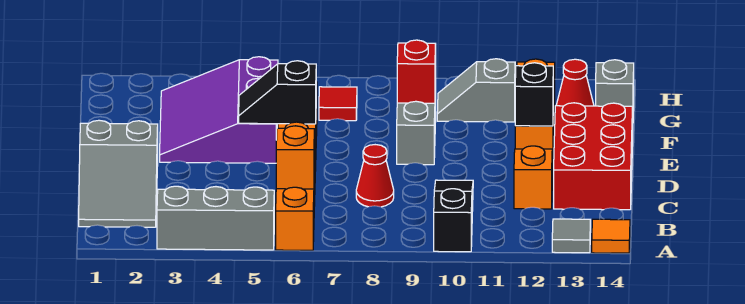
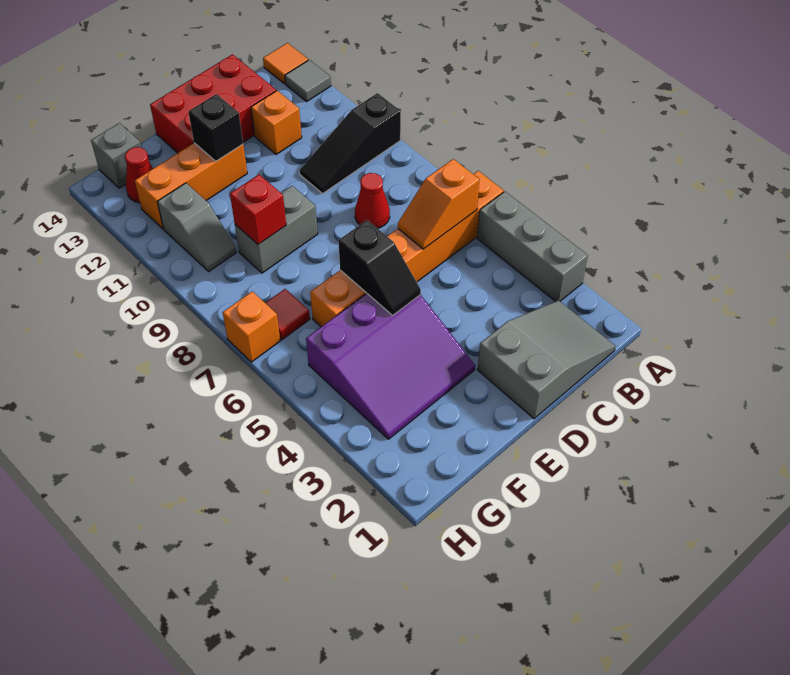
none -> orange brick H7 level 1

